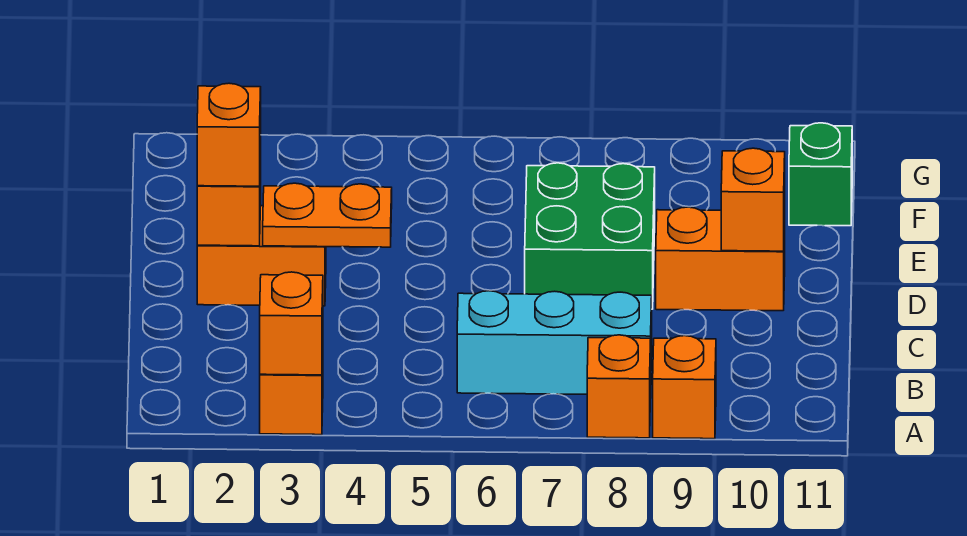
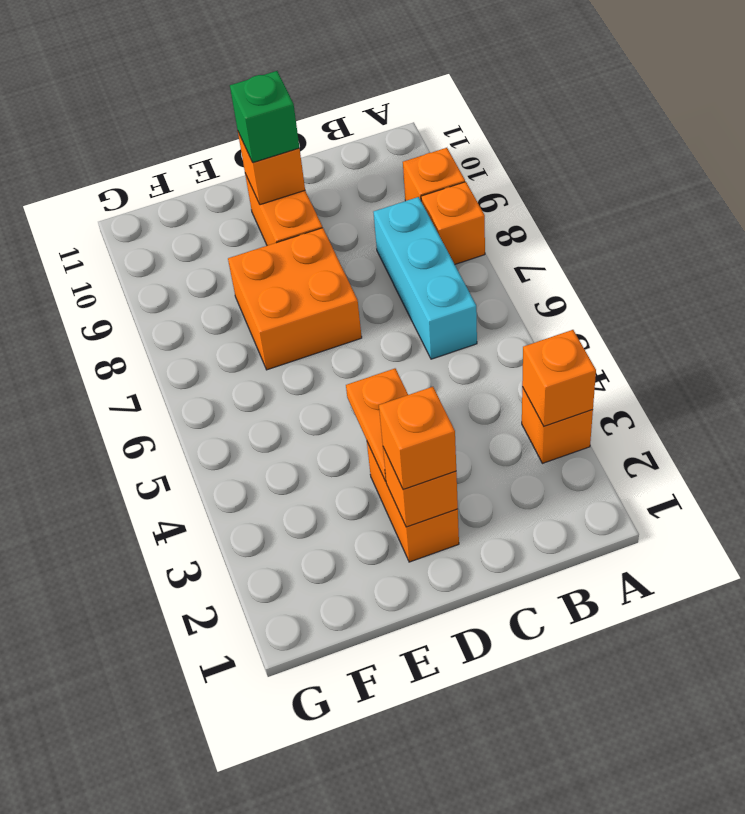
green brick D7:E8 level 1 -> orange brick D7:E8 level 1
green brick F11 level 1 -> green brick D10 level 3

